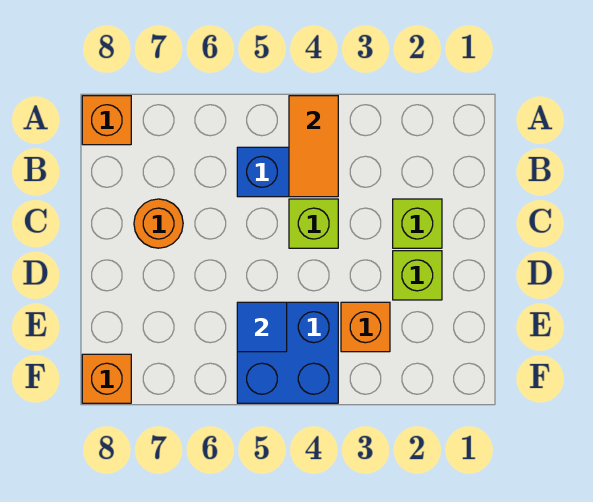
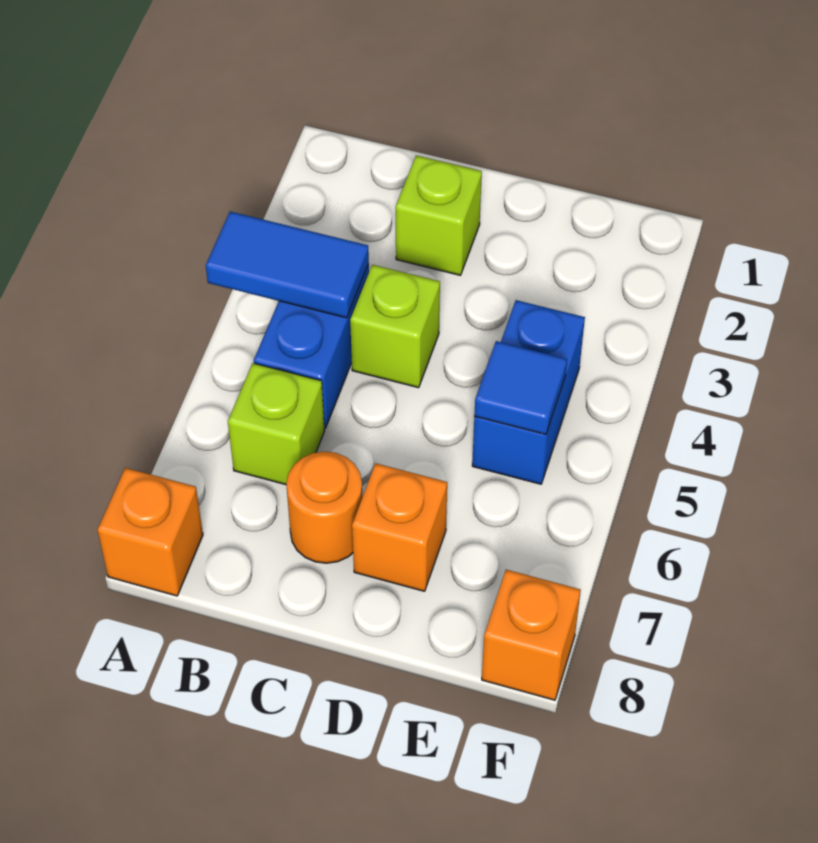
orange tile A4:B4 level 2 -> blue tile A4:B4 level 2
lime brick D2 level 1 -> lime brick B6 level 1
orange brick E3 level 1 -> orange brick D7 level 1
blue brick E4:F5 level 1 -> blue brick E4:E5 level 1

